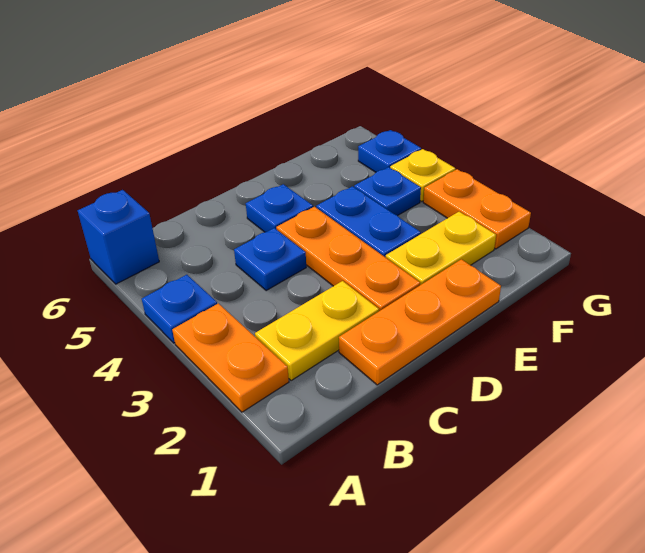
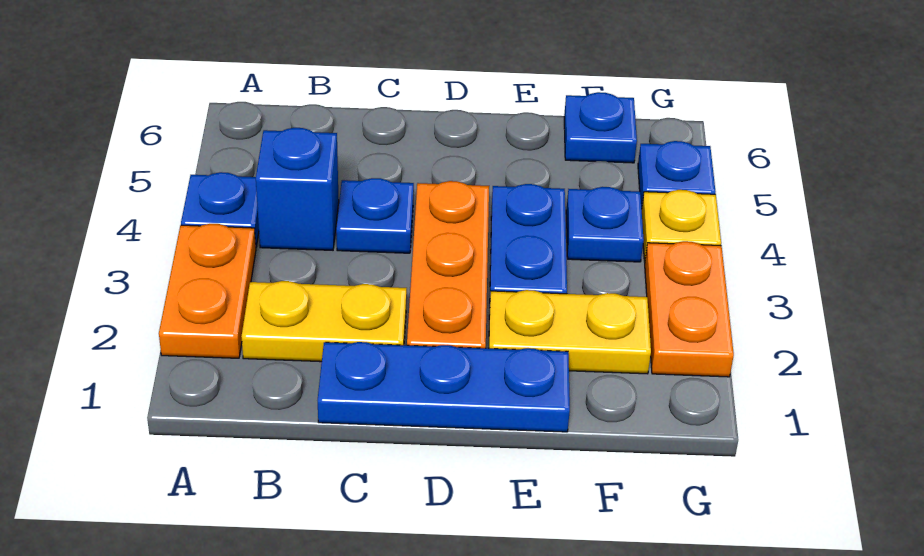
blue brick A6 level 1 -> blue brick B4 level 1
orange plate C1:E1 level 1 -> blue plate C1:E1 level 1
blue plate D5 level 1 -> blue plate F6 level 1

